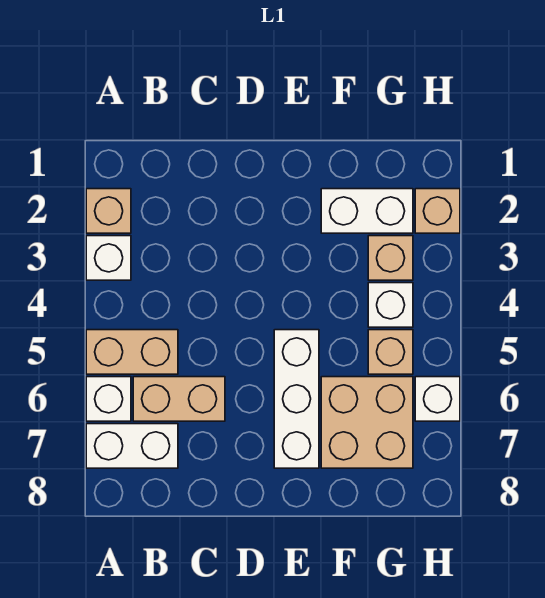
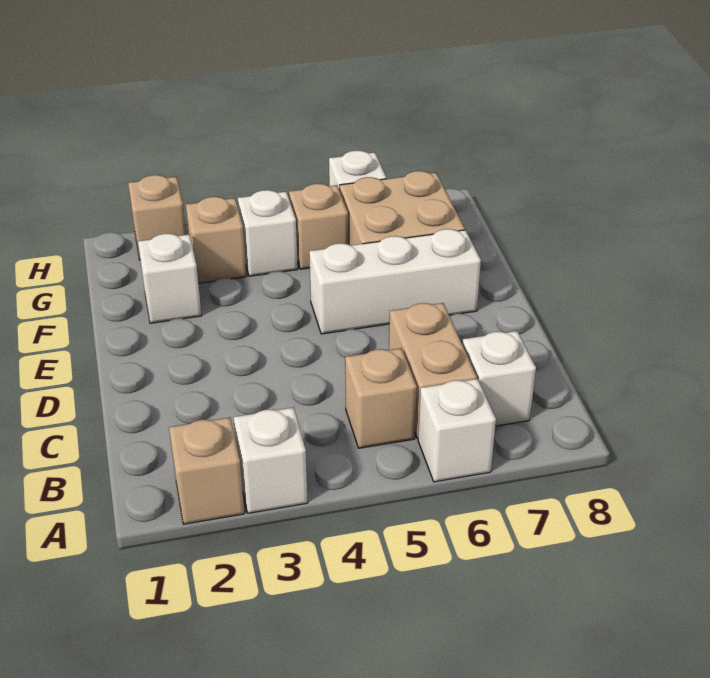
tan brick A5:B5 level 1 -> tan brick B5 level 1
white brick A7:B7 level 1 -> white brick B7 level 1
white brick F2:G2 level 1 -> white brick F2 level 1

